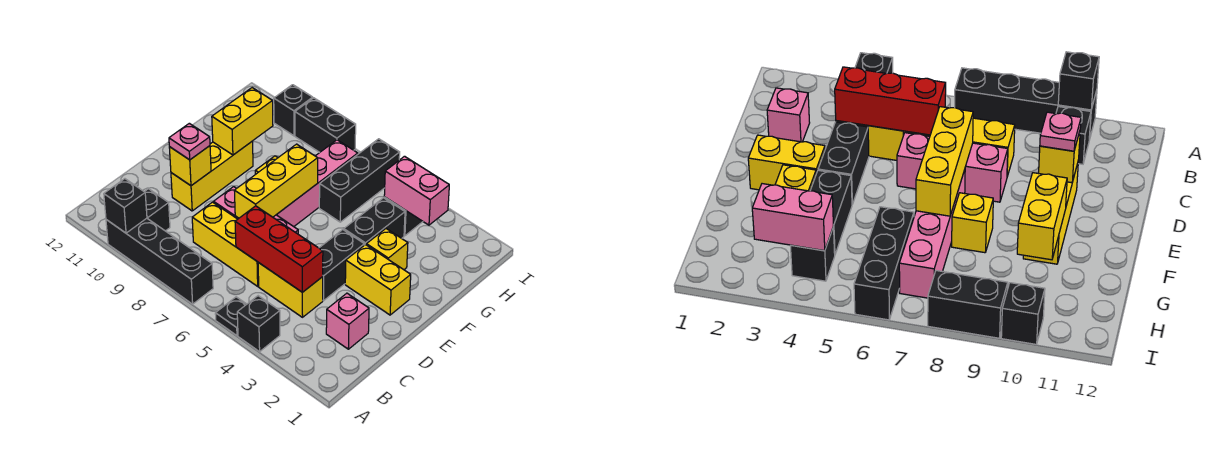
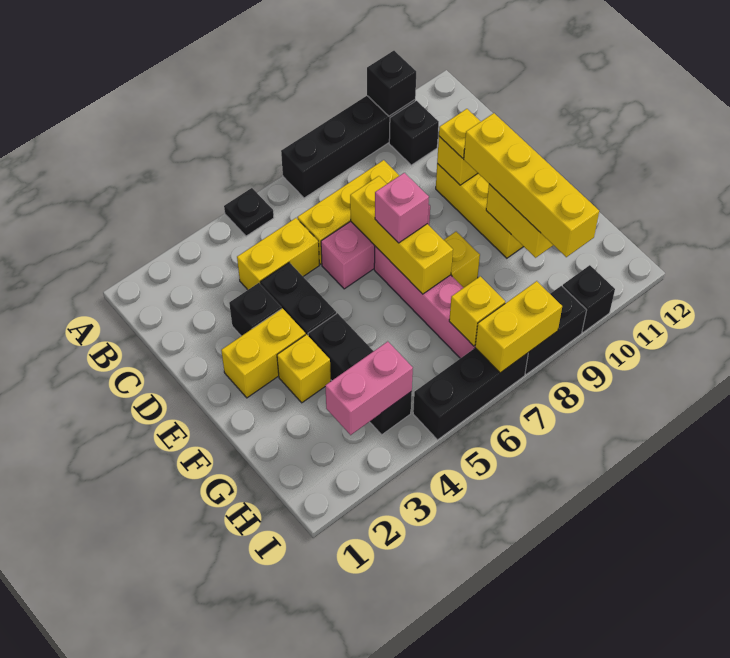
black brick A4 level 1 -> black brick D3 level 1
pink brick C2 level 1 -> pink brick E7 level 3
red brick C4:C6 level 2 -> none
pink plate D10 level 3 -> yellow plate D10 level 3
none -> yellow brick E10:H10 level 3
black brick G6:I6 level 1 -> black brick I5:I7 level 1
none -> yellow brick H7 level 2
none -> yellow brick I7:I8 level 2

